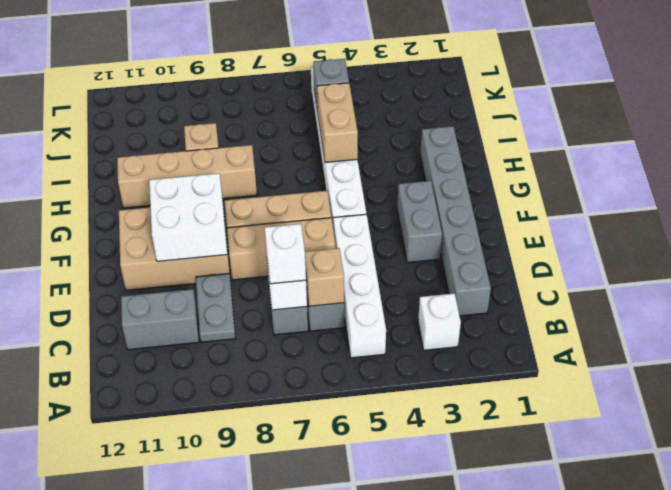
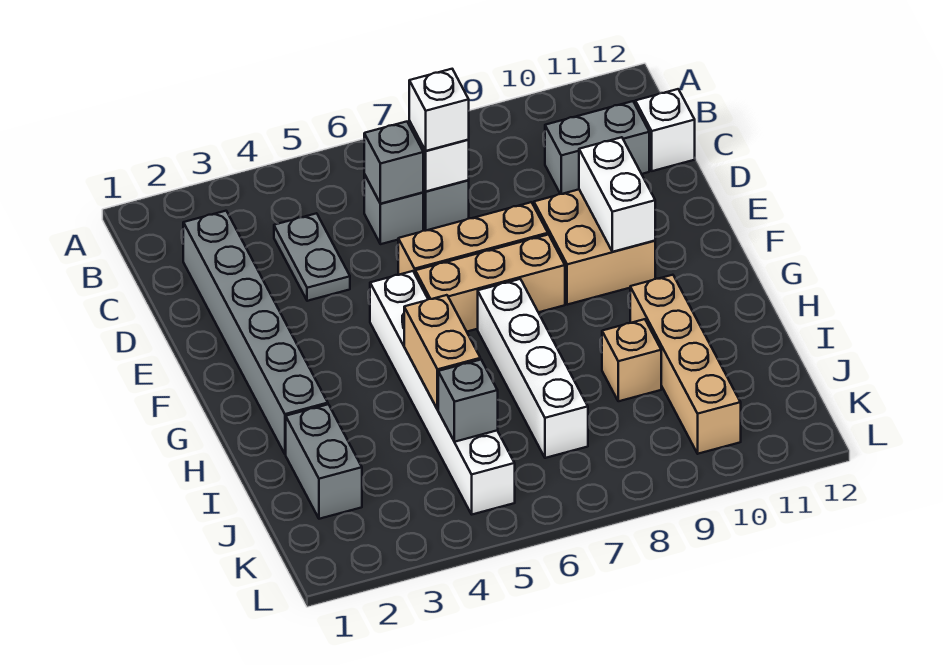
white brick B3 level 1 -> white brick C12 level 1
white brick B5:E5 level 1 -> white brick G7:J7 level 1
tan brick C6 level 2 -> grey brick C6 level 2
grey plate C9:D9 level 1 -> grey plate C4:D4 level 1
grey brick E3:F3 level 1 -> grey brick I2:J2 level 1
tan brick E9:F11 level 1 -> tan brick E9:F10 level 1
white brick E9:F10 level 2 -> white brick E10:F10 level 2
tan brick H8:H11 level 1 -> tan brick H10:K10 level 1

